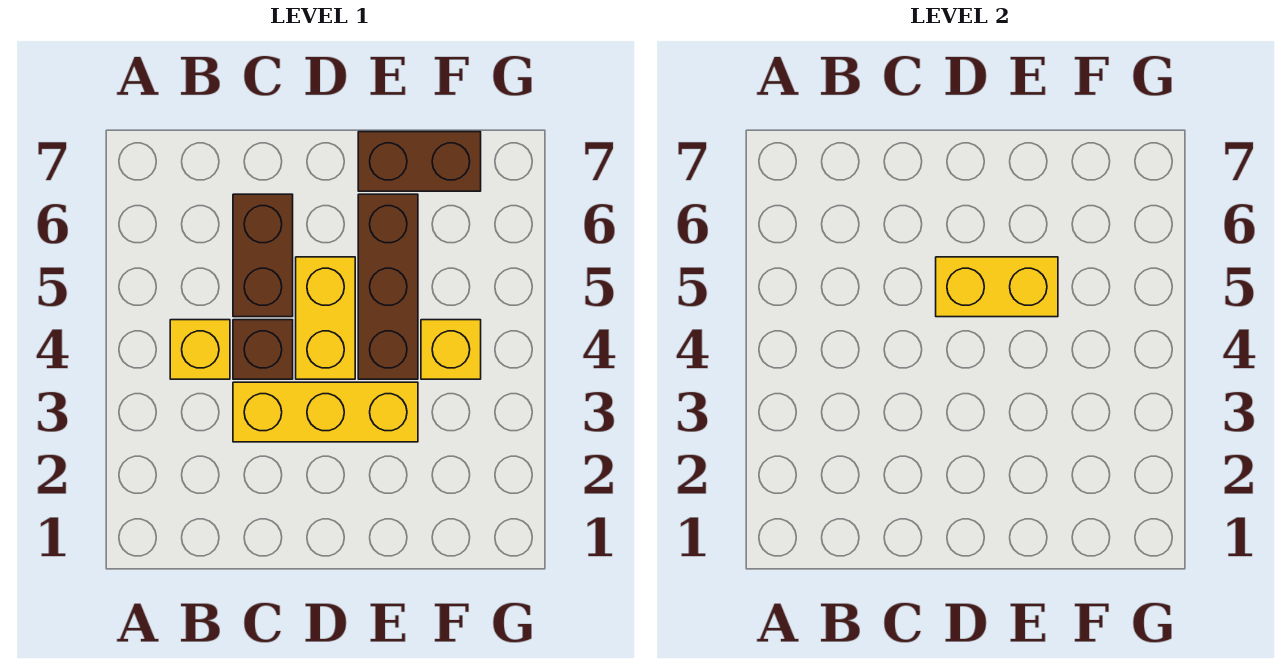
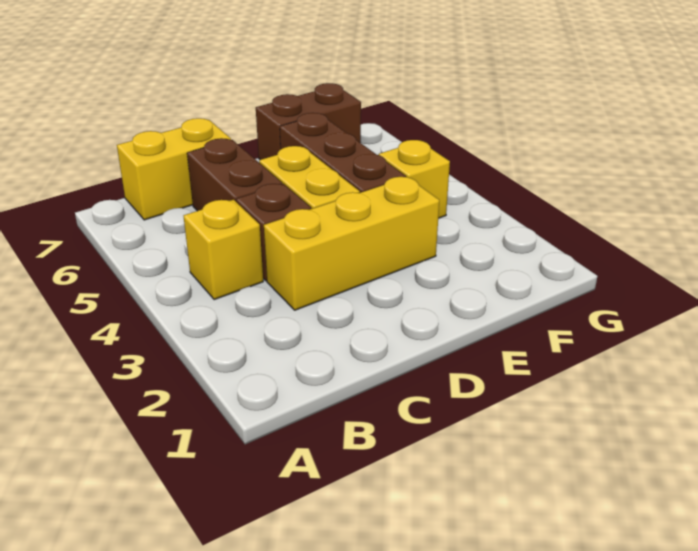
yellow brick D5:E5 level 2 -> yellow brick B7:C7 level 1

